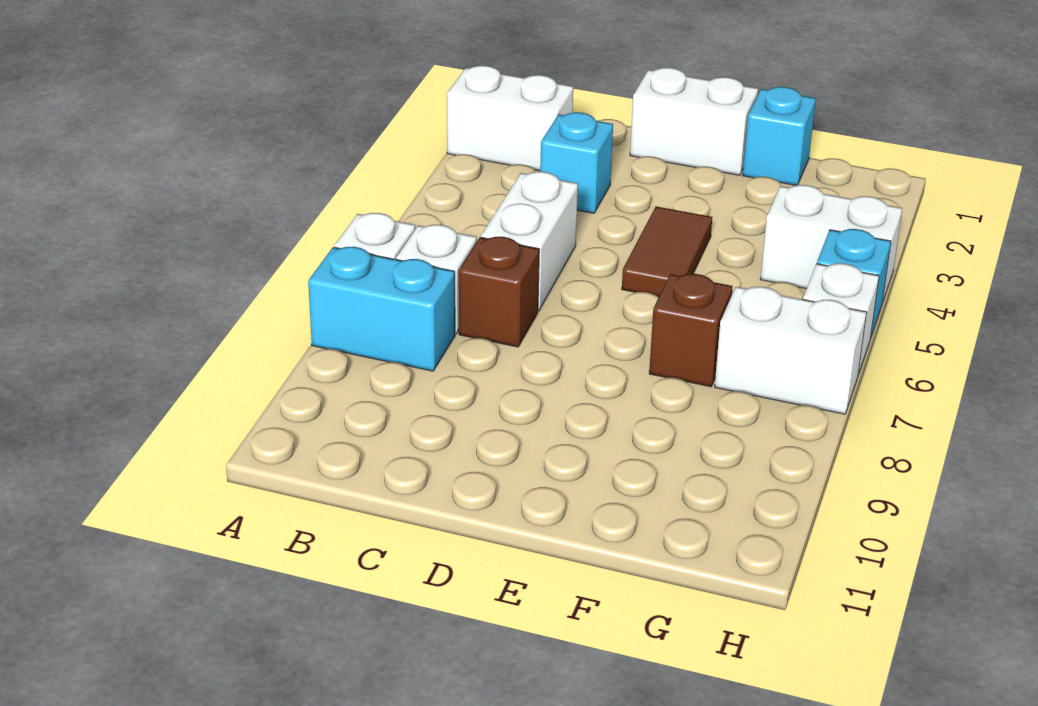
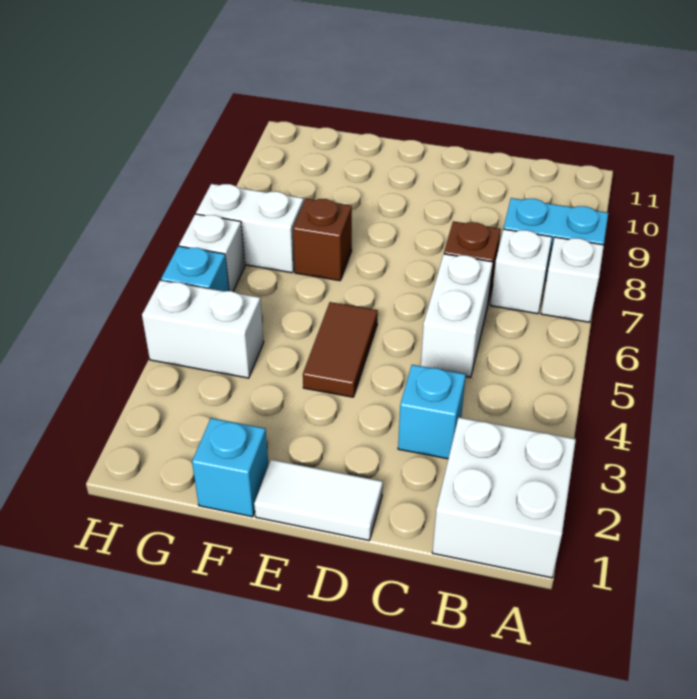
white brick A2:B2 level 1 -> white brick A1:B2 level 1
white brick D1:E1 level 1 -> white tile D1:E1 level 1

